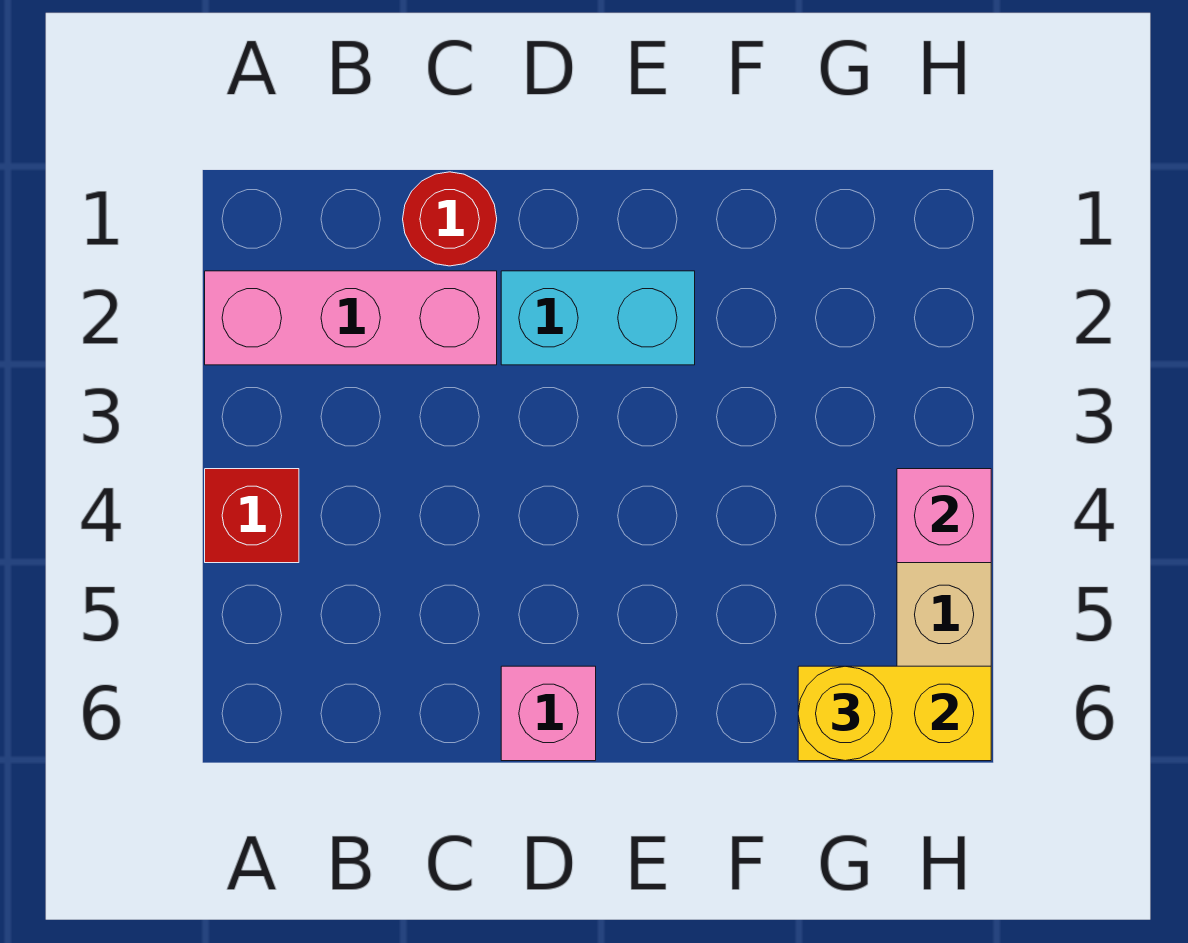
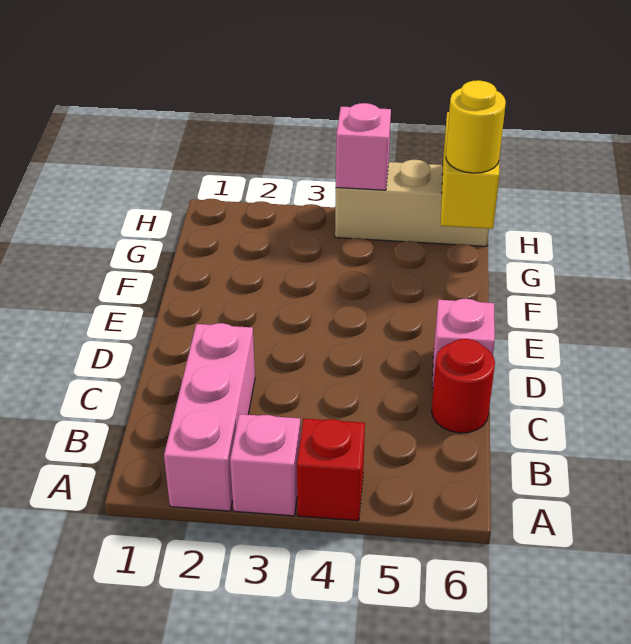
none -> pink brick A3 level 1
red round brick C1 level 1 -> red round brick C6 level 1
cyan brick D2:E2 level 1 -> none

